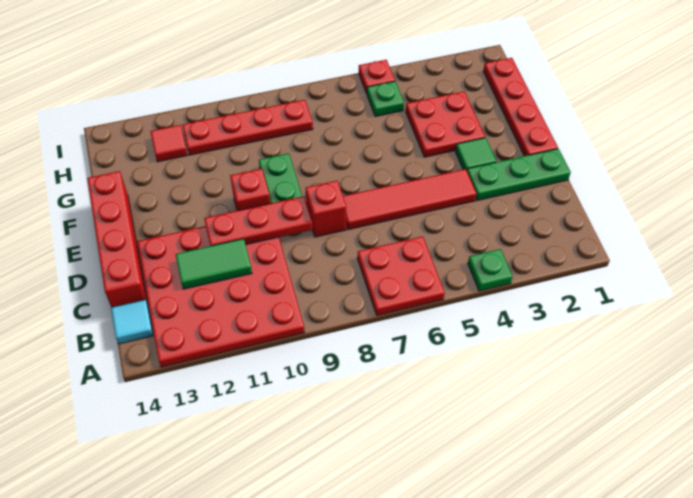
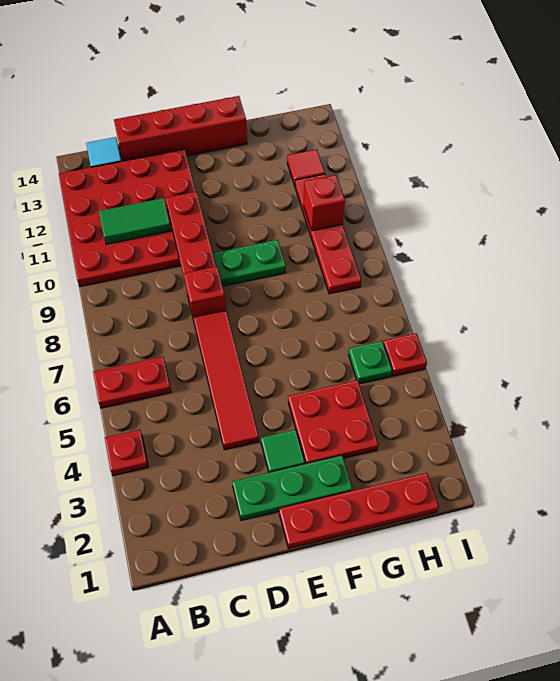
green plate A4 level 1 -> red plate A4 level 1
red plate A6:B7 level 1 -> red plate A6:B6 level 1
green tile C11:C12 level 2 -> green tile B11:C11 level 2
green plate D1:D3 level 1 -> green plate D2:F2 level 1
red brick E10 level 1 -> red brick H10 level 2

